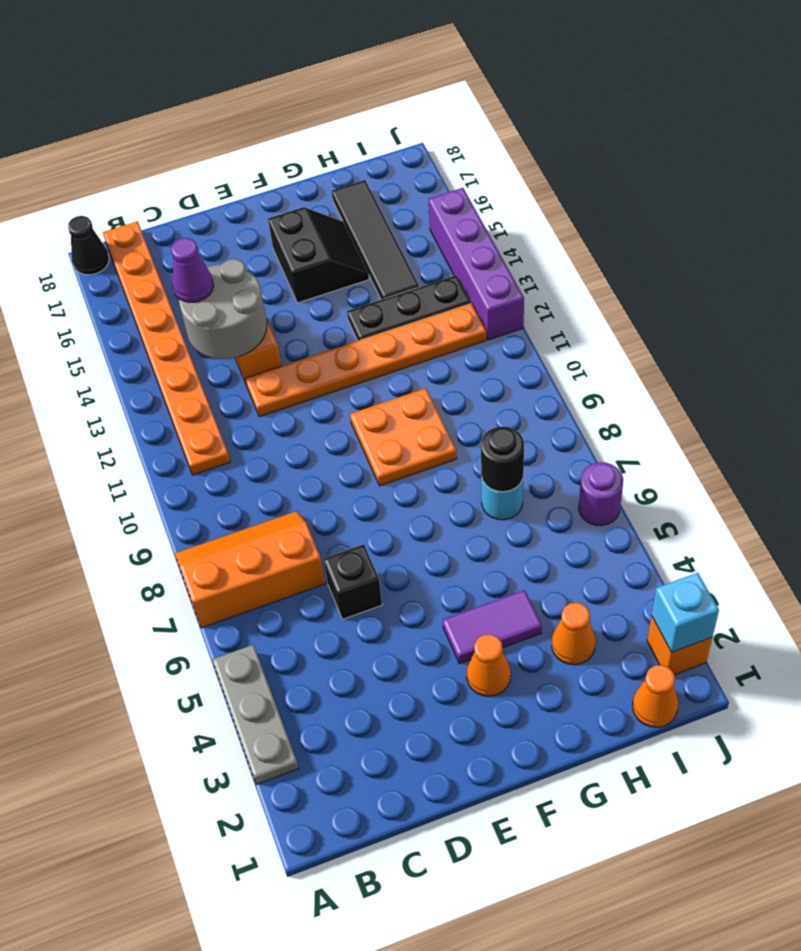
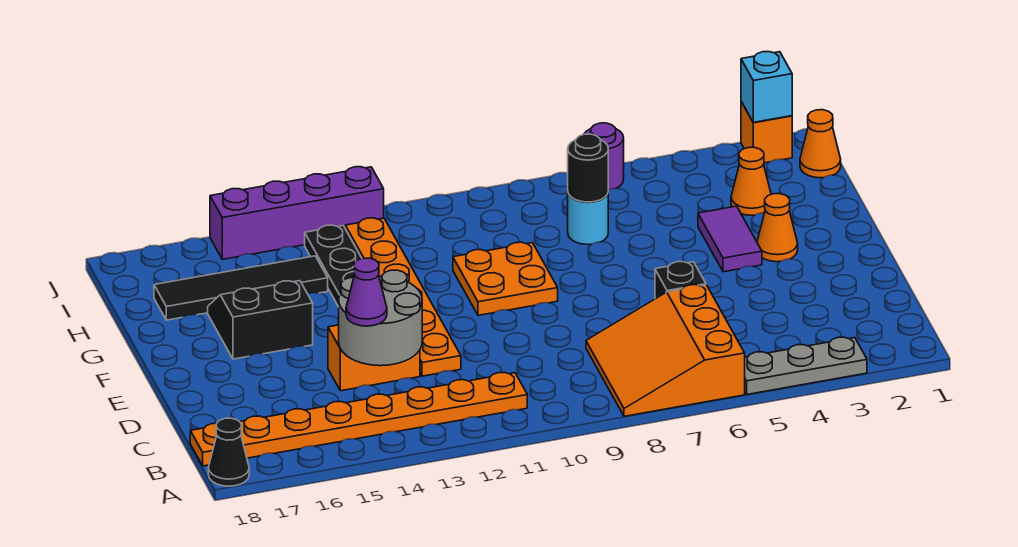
orange slope A7:C8 level 1 top 7 -> orange slope A6:C8 level 1 top 6

